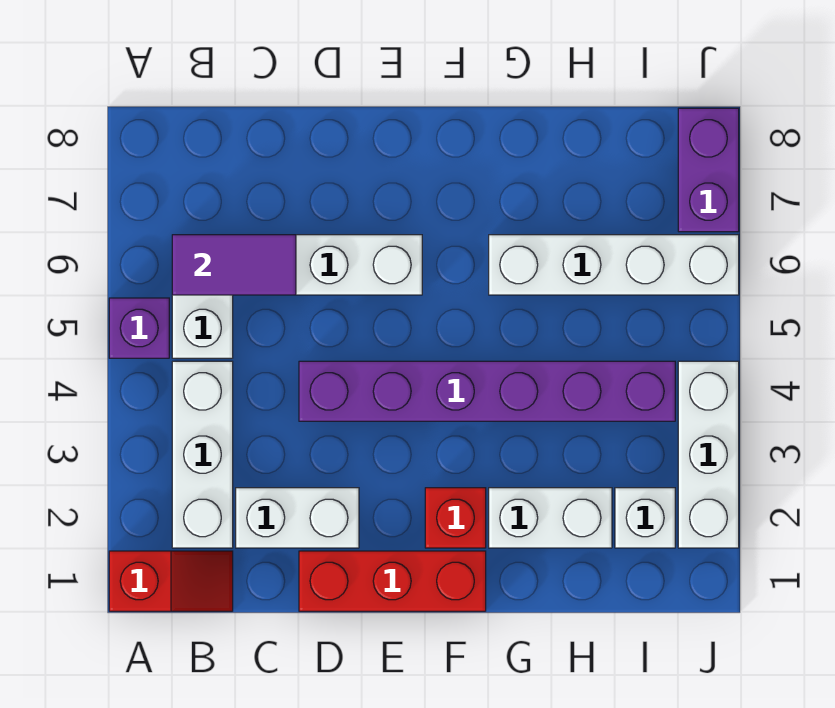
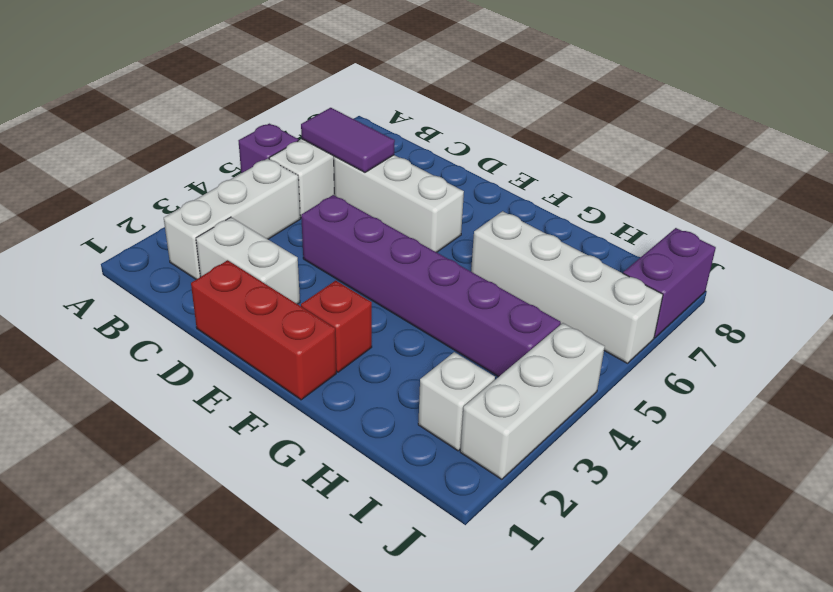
red slope A1:B1 level 1 top A -> none
white brick G2:H2 level 1 -> none

